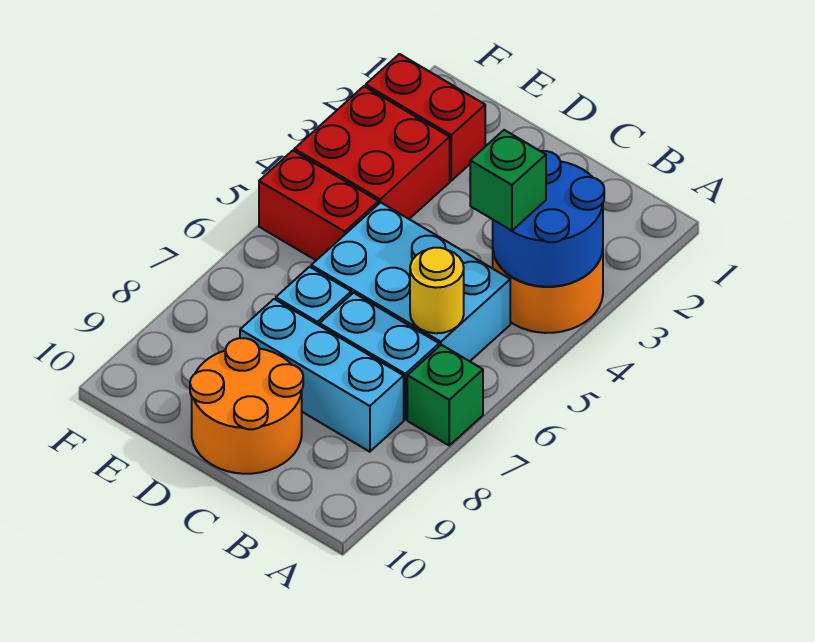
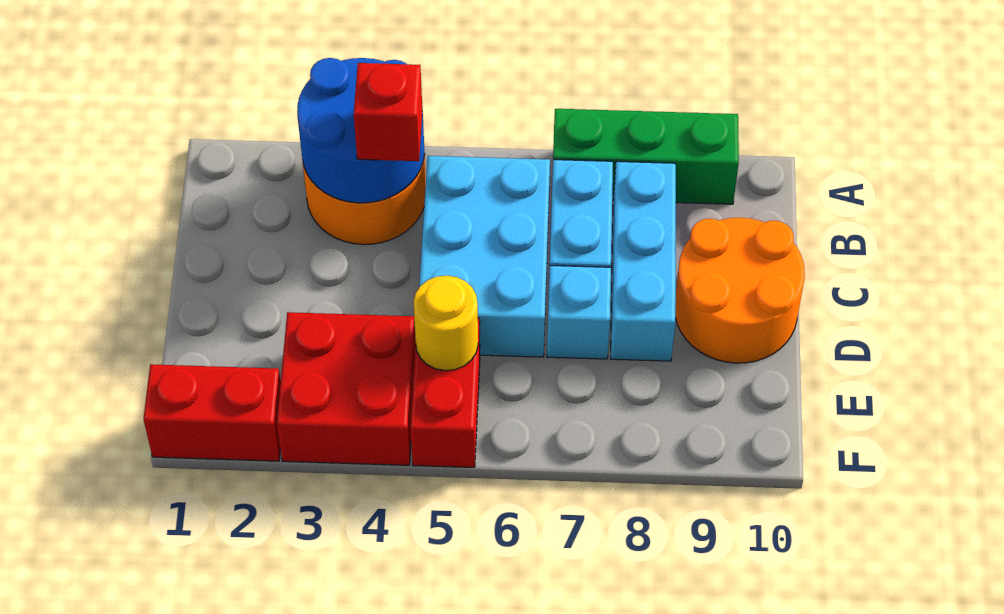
green brick A7 level 1 -> green brick A7:A9 level 1
green brick B4 level 3 -> red brick B4 level 3
yellow round brick B6 level 2 -> yellow round brick E5 level 2
red brick E2:F2 level 1 -> red brick F1:F2 level 1

